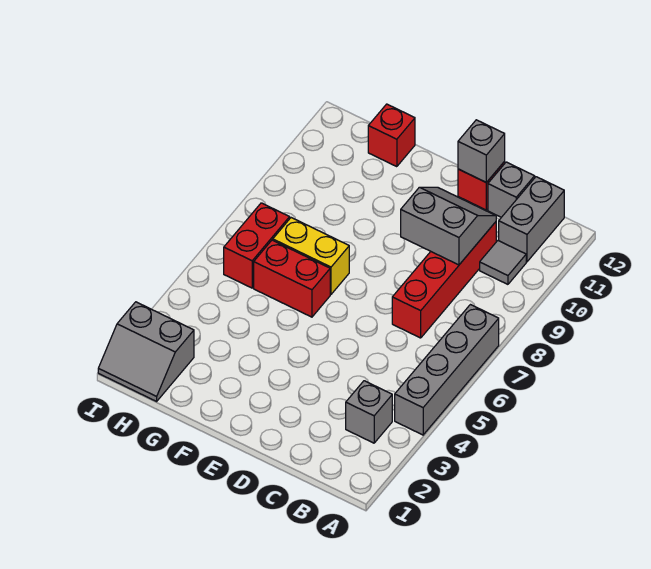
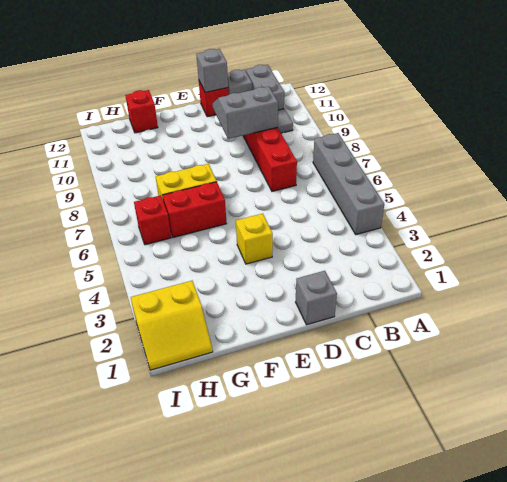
grey brick B3 level 1 -> grey brick D1 level 1
none -> yellow brick E4 level 1
grey slope H1:I2 level 1 top 2 -> yellow slope H1:I2 level 1 top 2
red brick H6:H7 level 1 -> red brick H6 level 1

